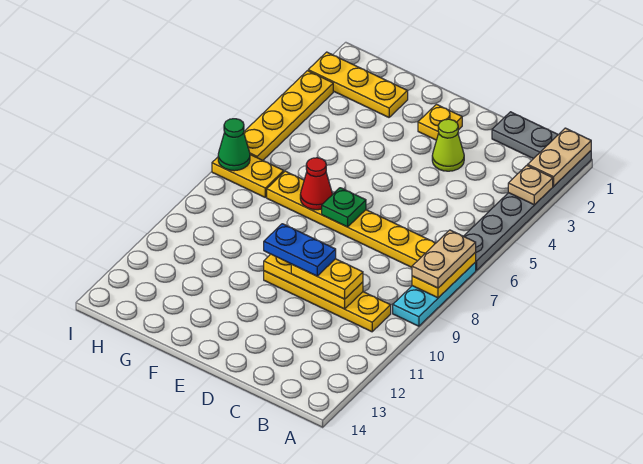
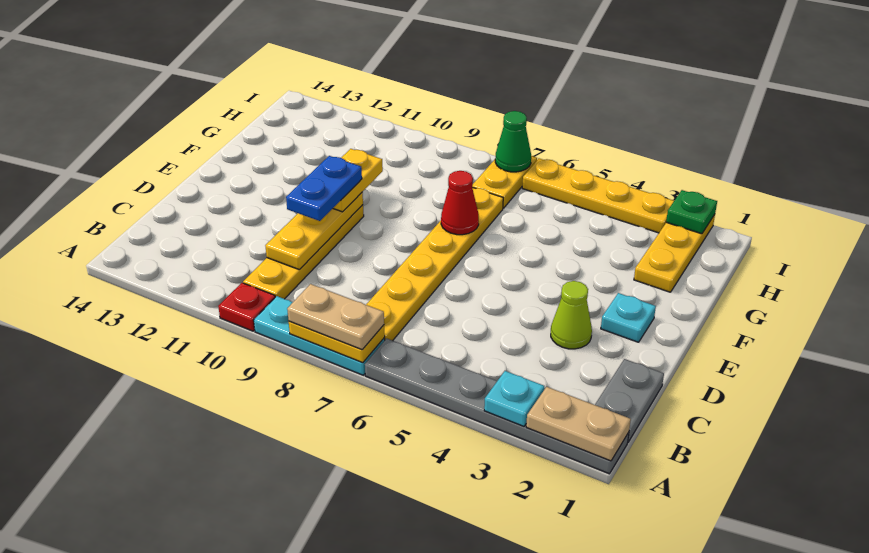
tan plate A3 level 2 -> cyan plate A3 level 2
none -> red plate A10 level 1
yellow plate C10:D10 level 3 -> yellow plate E10:F10 level 3
yellow plate E2 level 1 -> cyan plate E2 level 1
green plate E7 level 2 -> green plate I2 level 2

